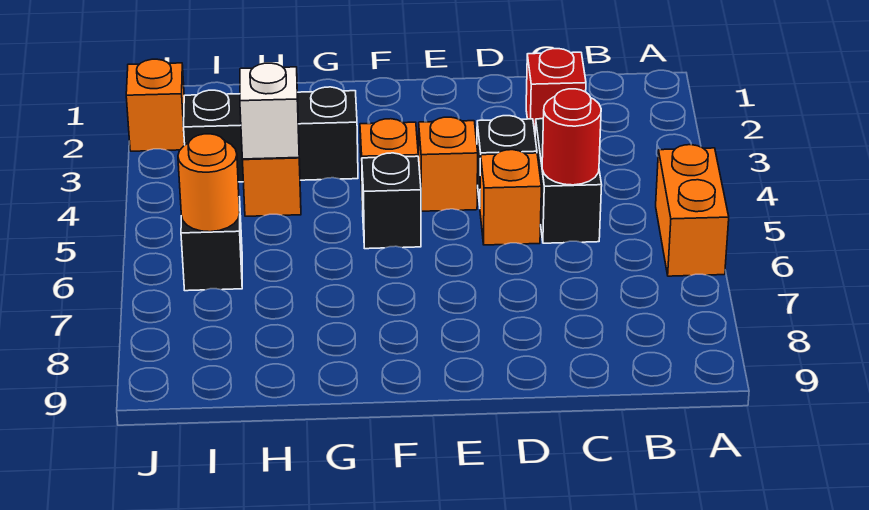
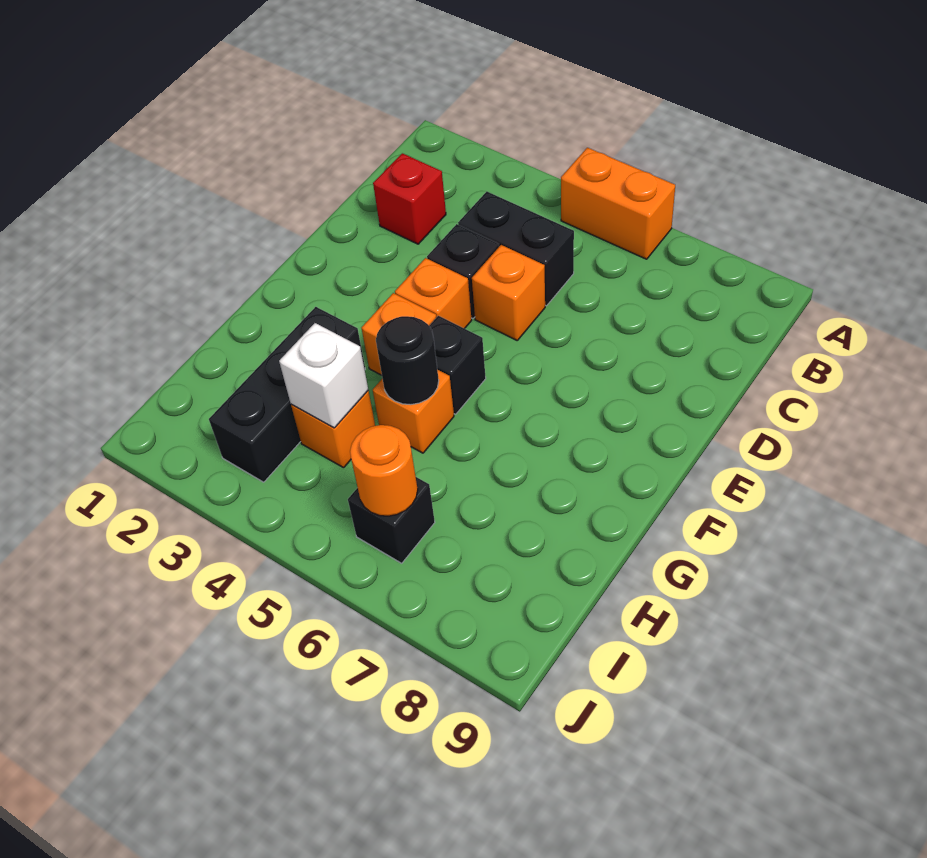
red round brick C5 level 2 -> none
none -> black round brick G5 level 2
orange brick J2 level 1 -> orange brick G5 level 1

